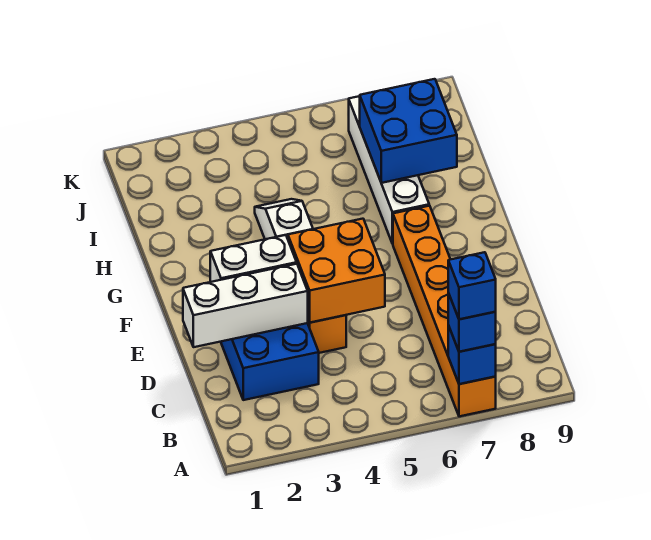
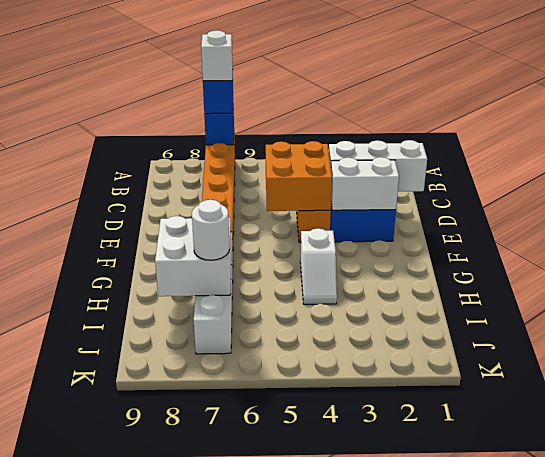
blue brick A7 level 4 -> white brick A7 level 4
blue brick H7:I8 level 2 -> white brick H7:I8 level 2
none -> white round brick I7 level 3

